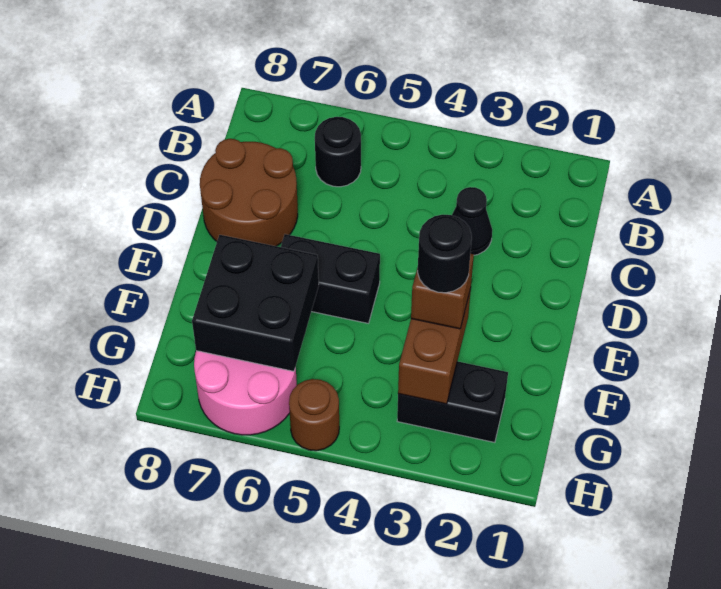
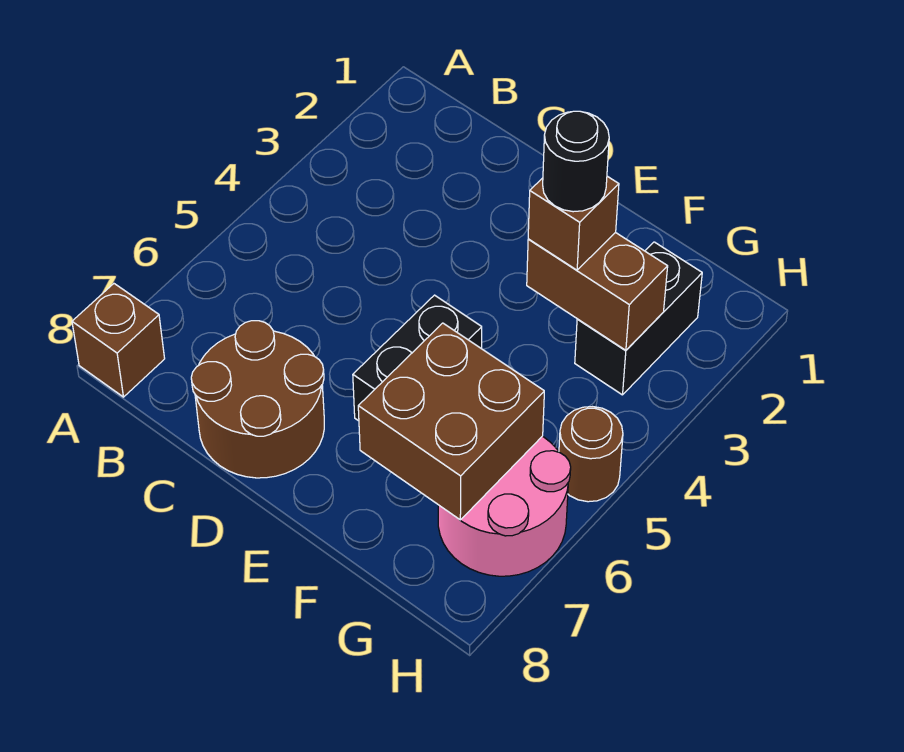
none -> brown brick A8 level 1
black round brick B6 level 1 -> none
black cone C3 level 1 -> none
black brick F6:G7 level 2 -> brown brick F6:G7 level 2

